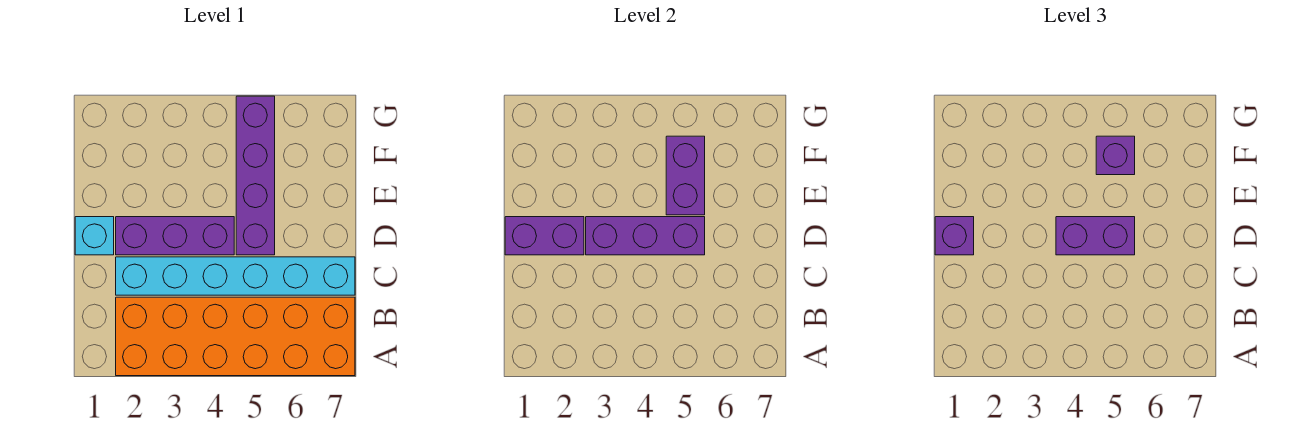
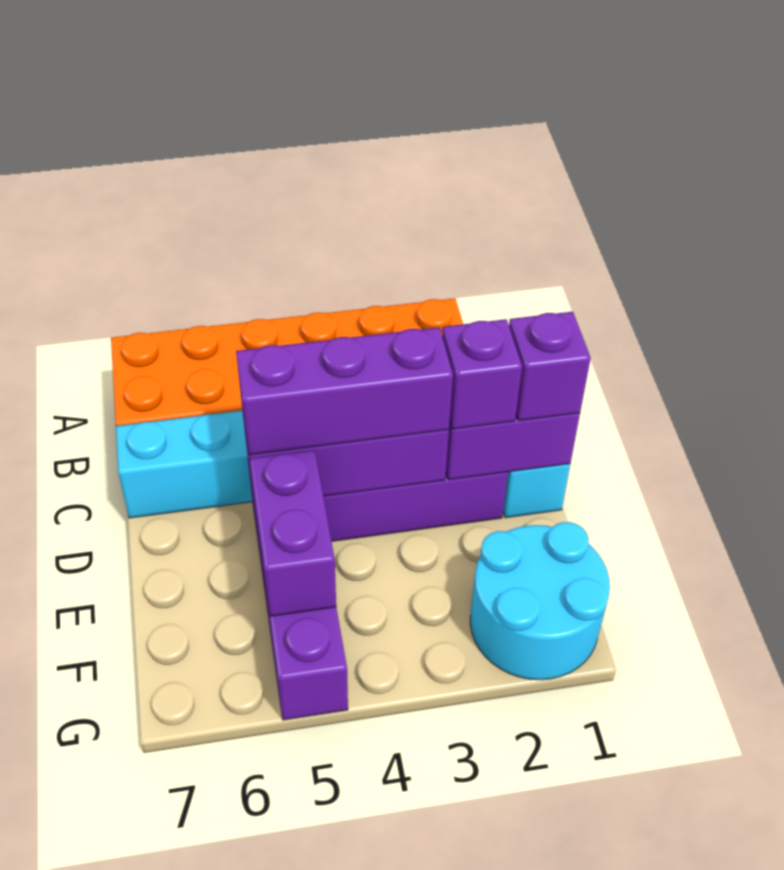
purple brick D4:D5 level 3 -> purple brick D3:D5 level 3
none -> cyan round brick F1:G2 level 1
purple brick F5 level 3 -> purple brick D2 level 3

